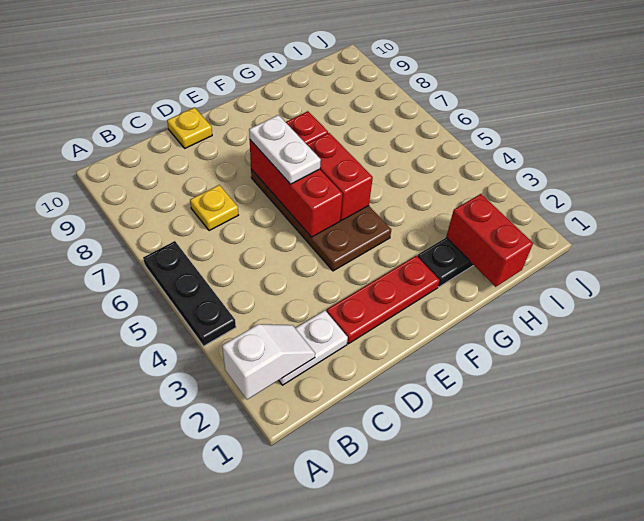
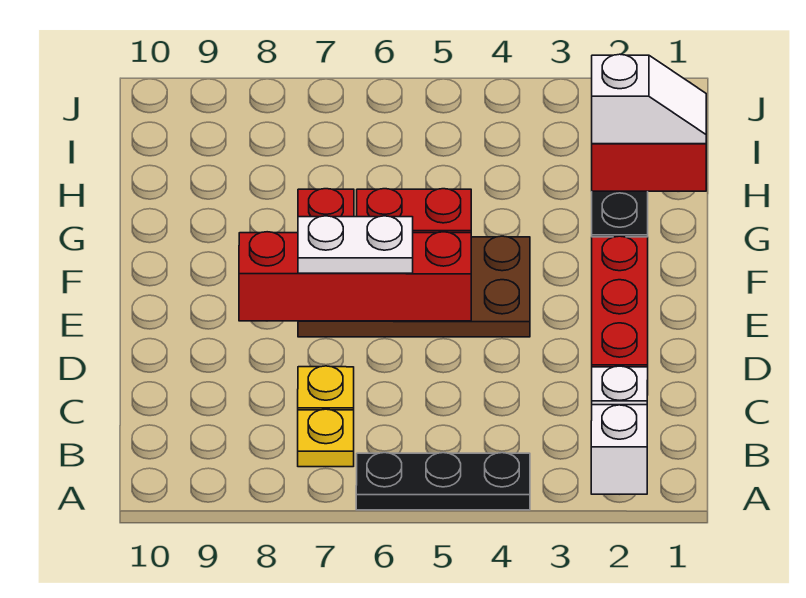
yellow plate D10 level 1 -> yellow plate B7 level 1
red brick E5:E7 level 2 -> red brick E5:E8 level 2
none -> white slope H1:H2 level 3 top 2

